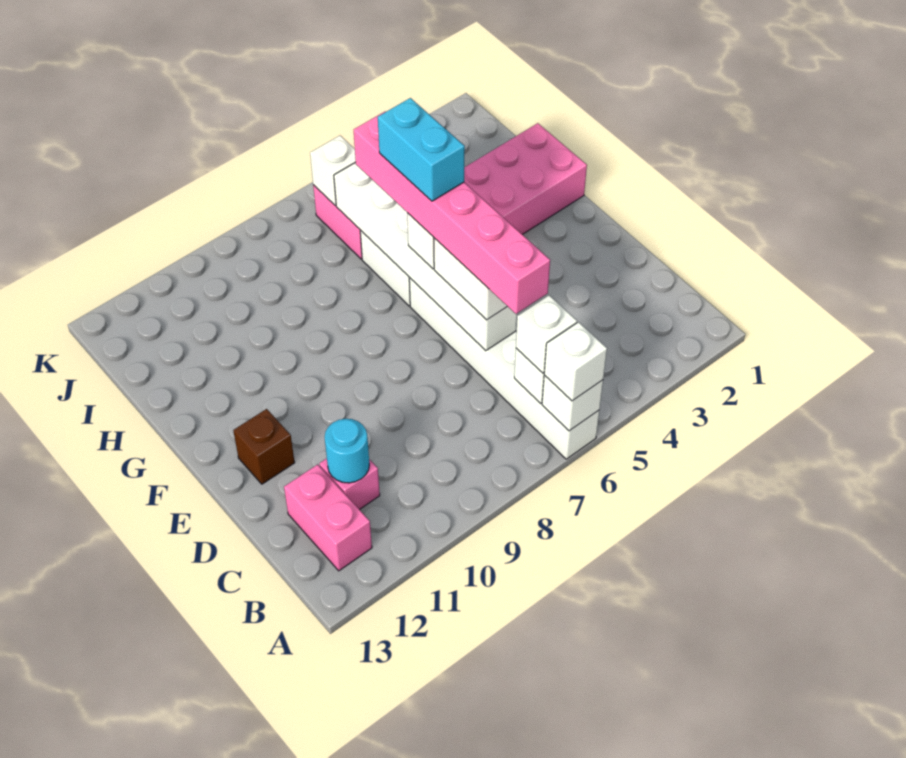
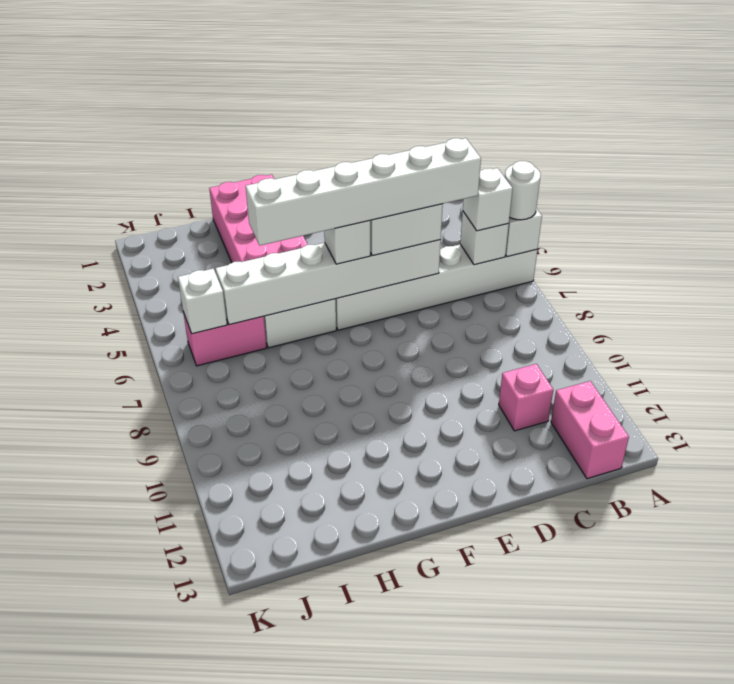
white brick A6 level 3 -> white round brick A6 level 3
pink brick B12:C12 level 1 -> pink brick B12:B13 level 1
pink brick C6:H6 level 4 -> white brick C6:H6 level 4
cyan round brick C11 level 2 -> none
brown brick E12 level 1 -> none
cyan brick F6:G6 level 5 -> none

